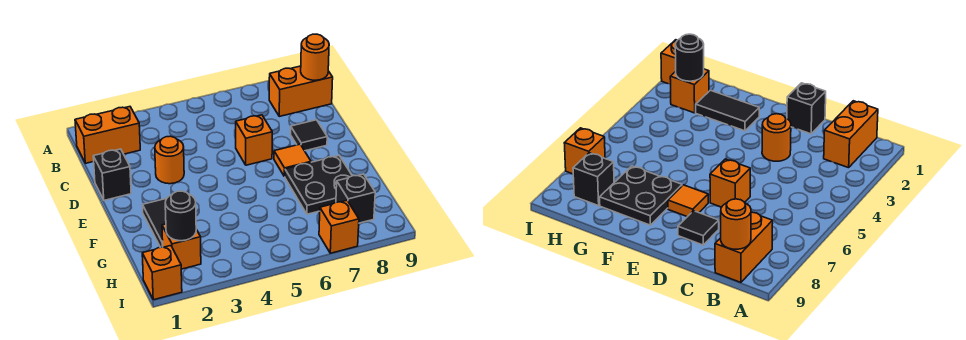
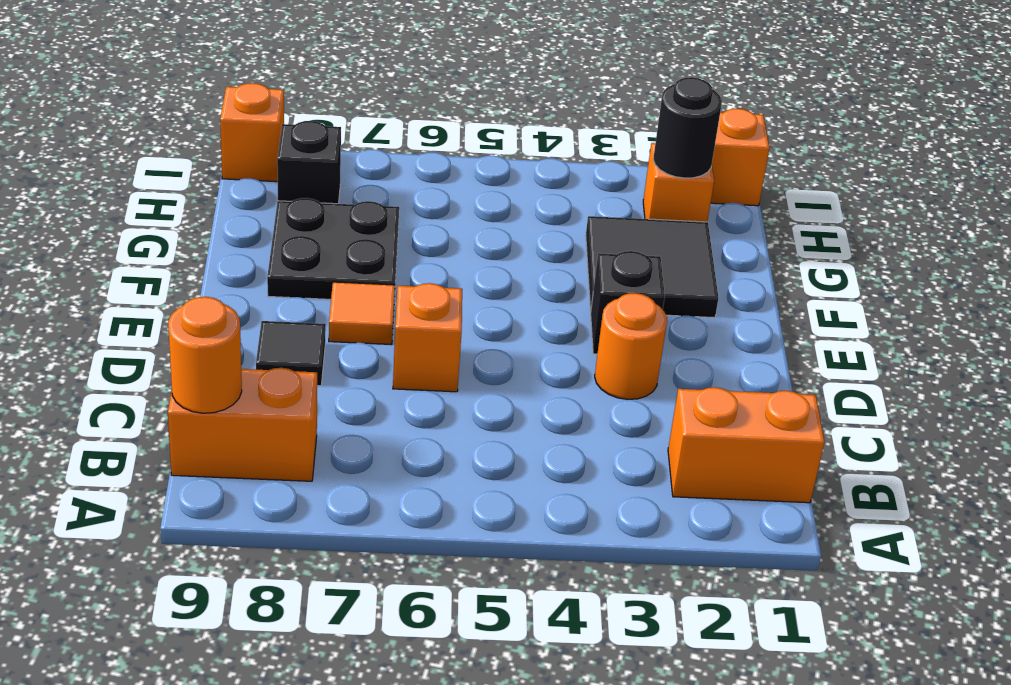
black brick D1 level 1 -> black brick E3 level 1
black tile F2:G2 level 1 -> black tile F2:G3 level 1
orange brick I7 level 1 -> orange brick I9 level 1

